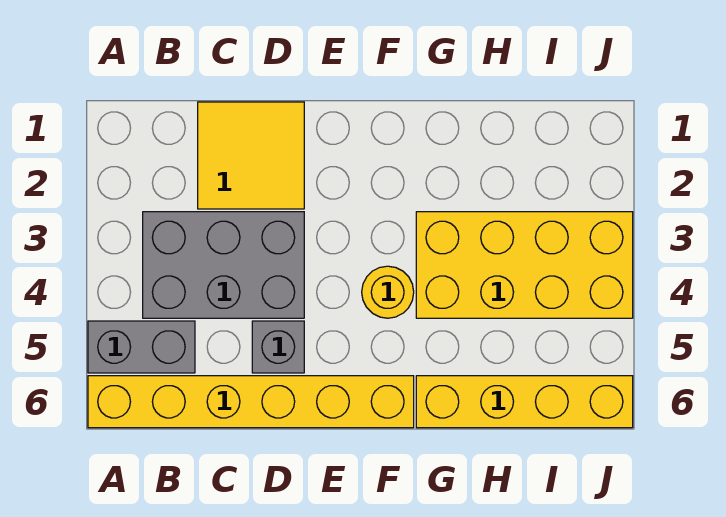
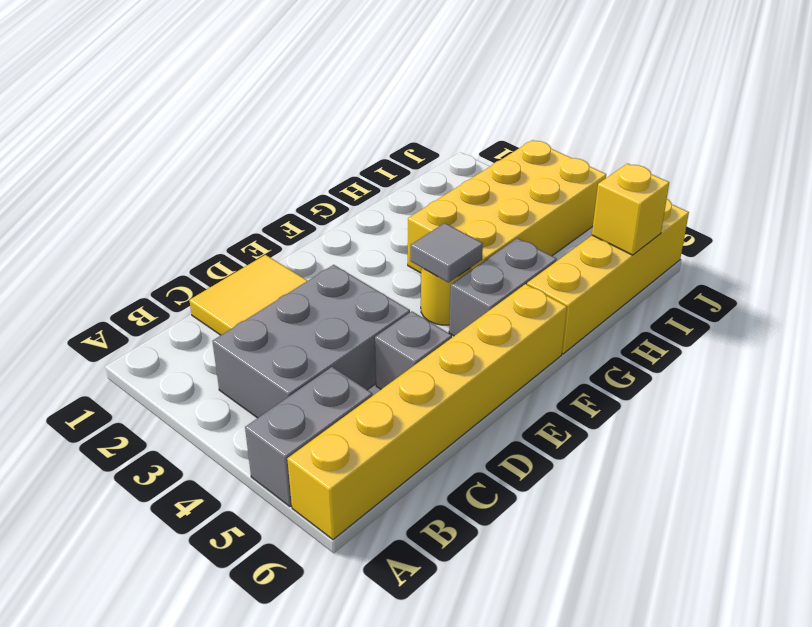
none -> grey tile F4 level 2
none -> grey brick F5:G5 level 1
none -> yellow brick I6 level 2

